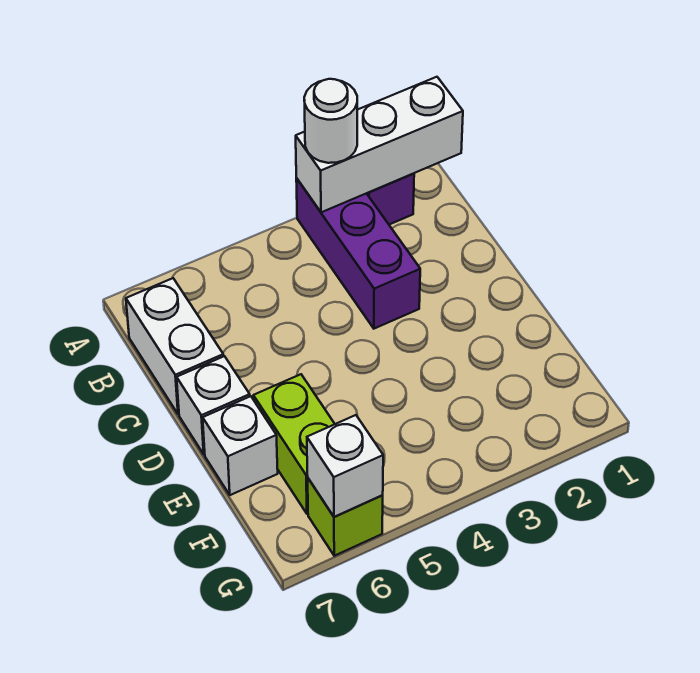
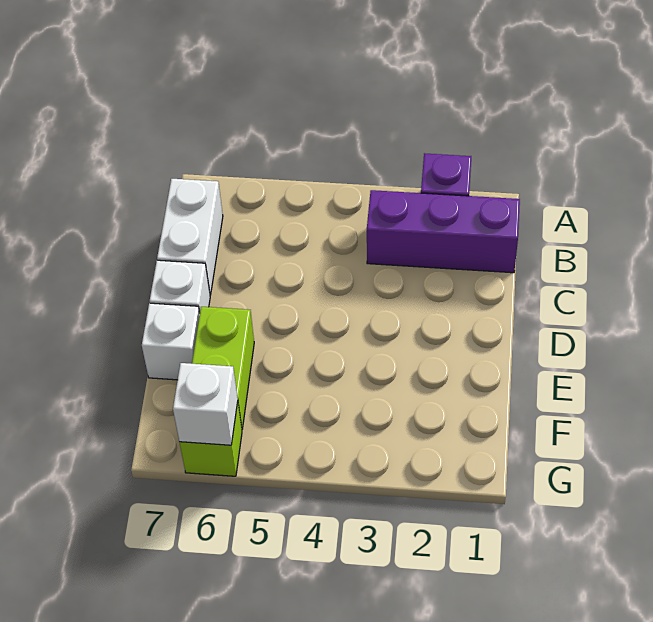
white brick A1:A3 level 2 -> none
purple brick A3:C3 level 1 -> purple brick B1:B3 level 1
white round brick A3 level 3 -> none

